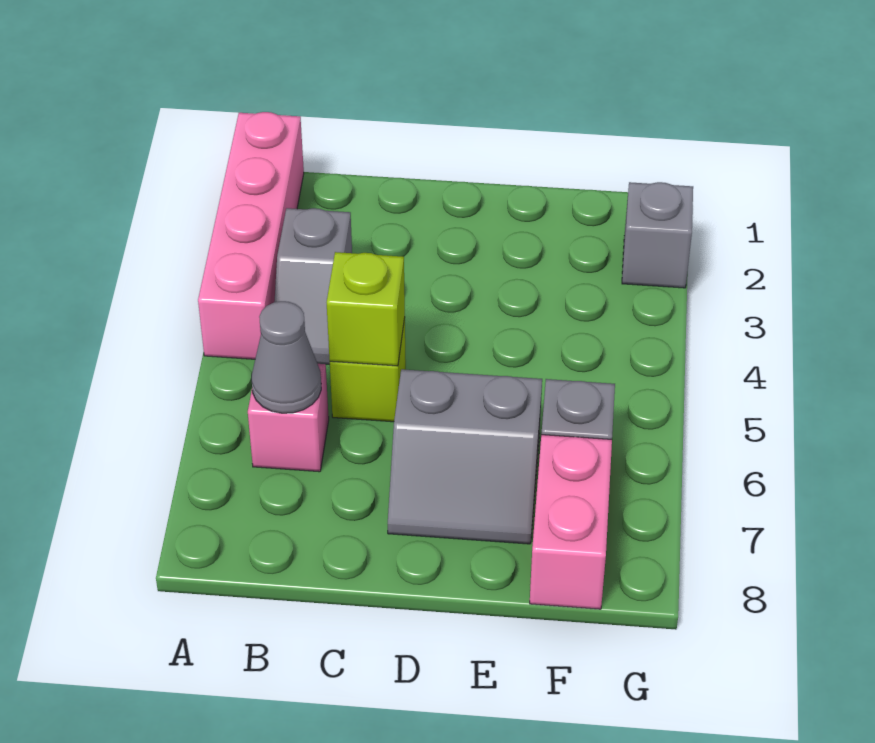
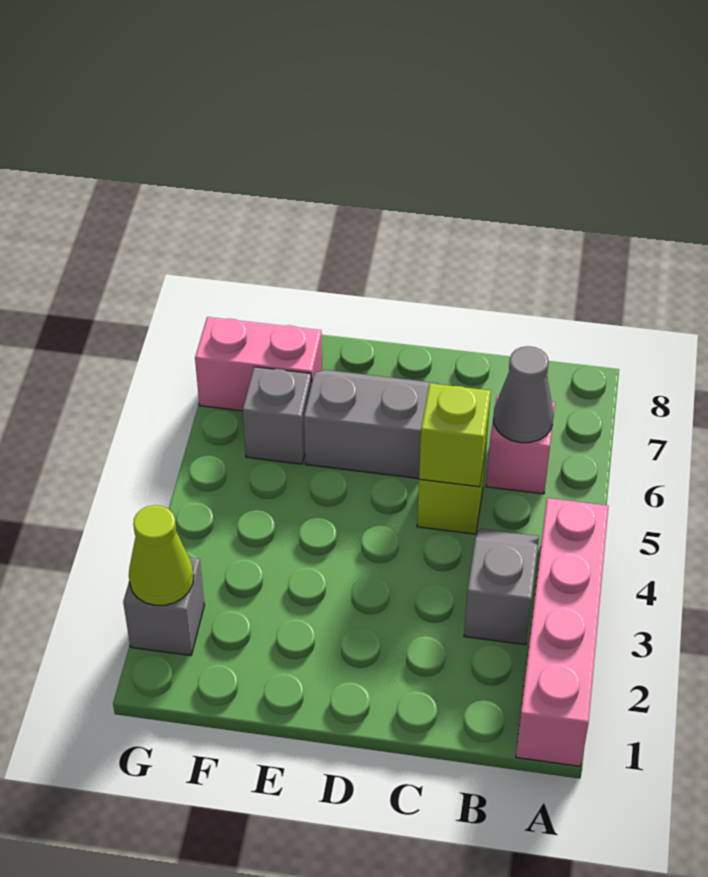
pink brick F7:F8 level 1 -> pink brick F7:G7 level 1
none -> lime cone G2 level 2

